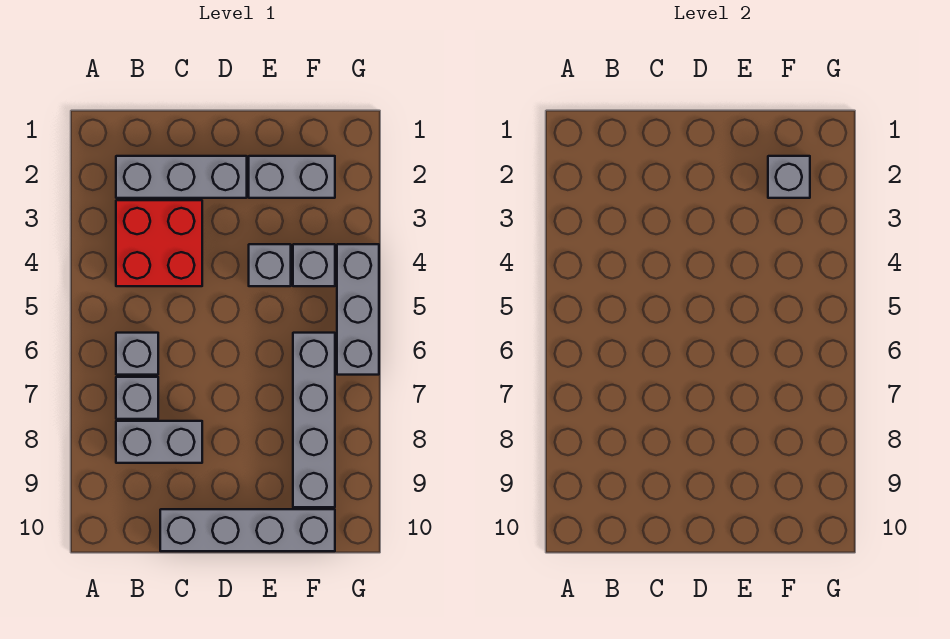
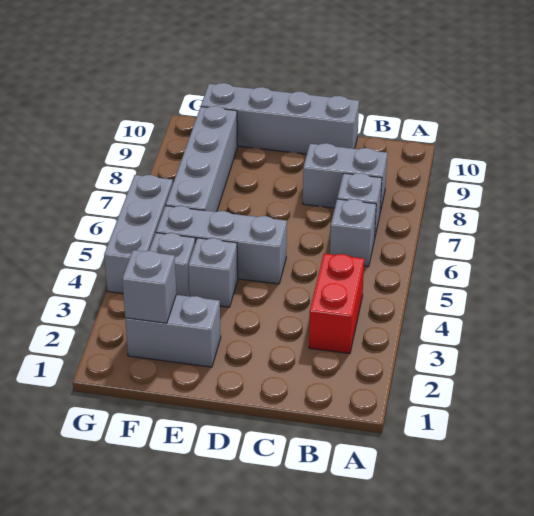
grey brick B2:D2 level 1 -> grey brick D5:F5 level 1
red brick B3:C4 level 1 -> red brick B3:B4 level 1

